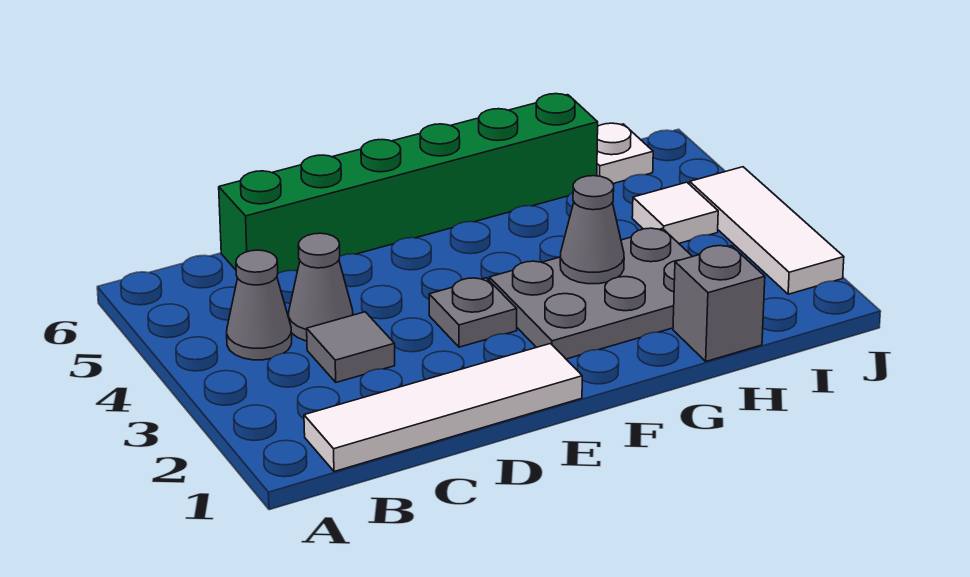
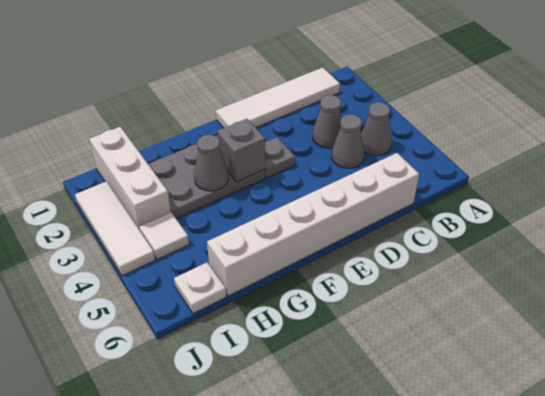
grey tile C3 level 1 -> grey cone C3 level 1
green brick C6:H6 level 1 -> white brick C6:H6 level 1
grey brick H1 level 1 -> grey brick F3 level 2
none -> white brick I1:I3 level 1

